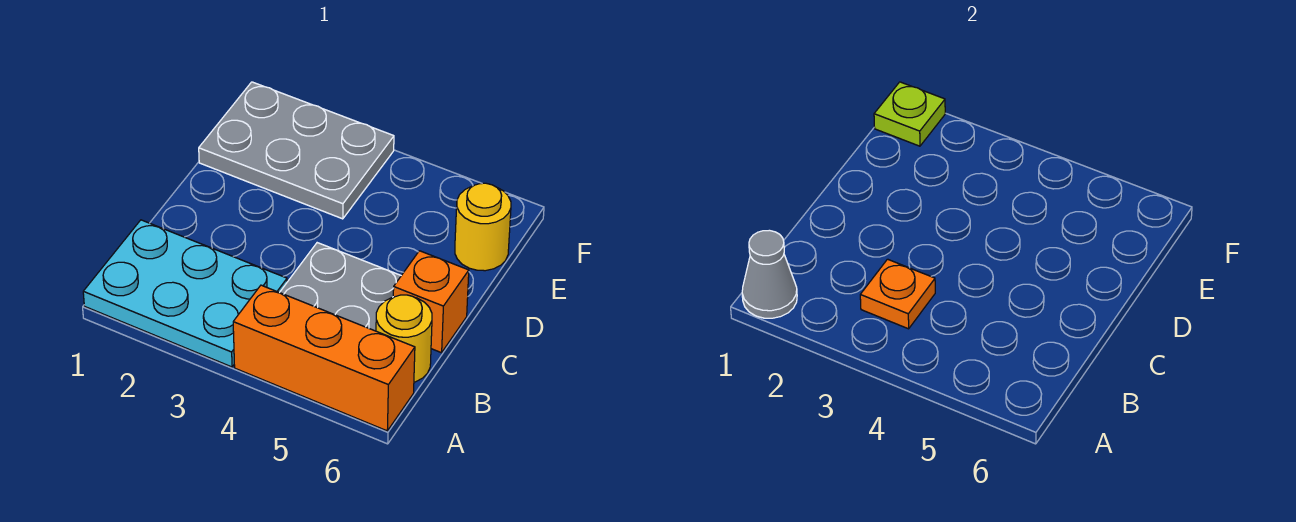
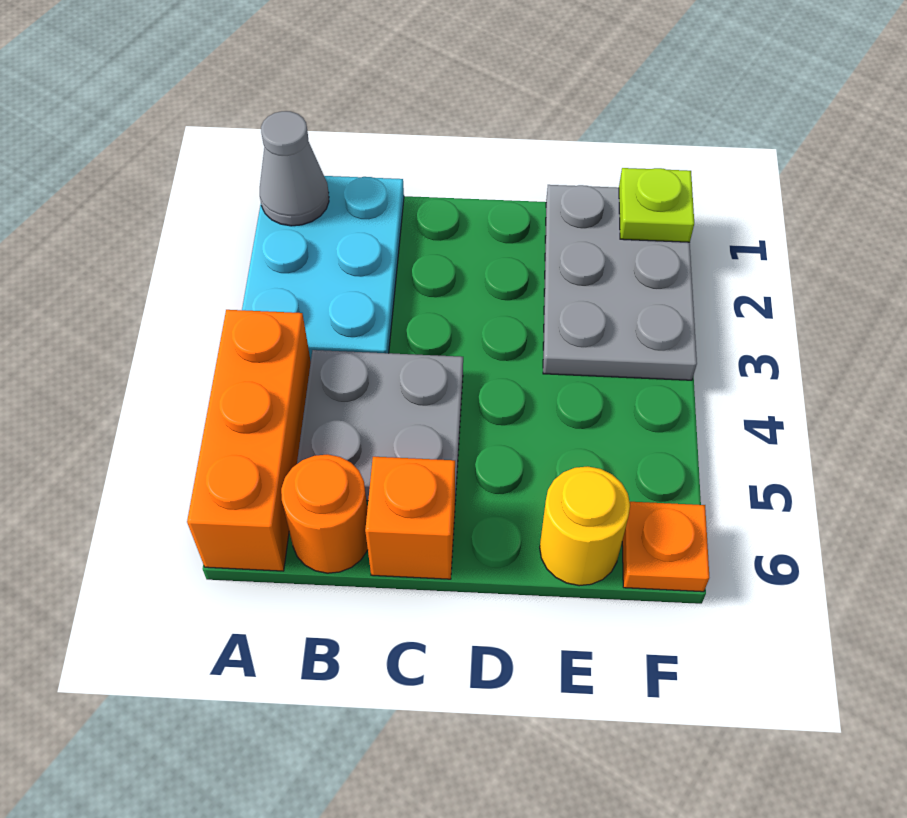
orange plate B3 level 2 -> orange plate F6 level 1
yellow round brick B6 level 1 -> orange round brick B6 level 1

